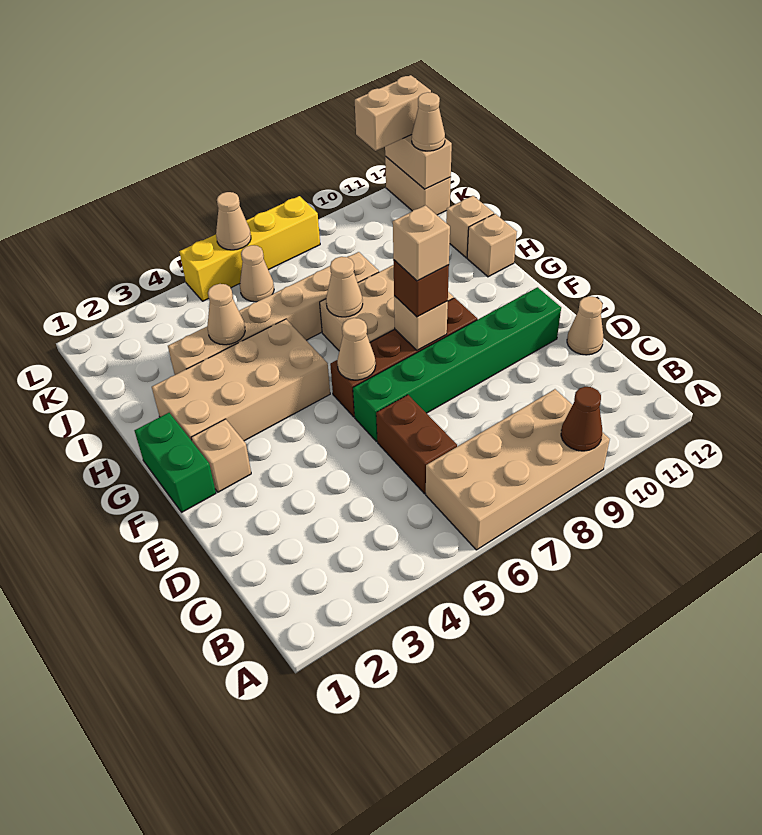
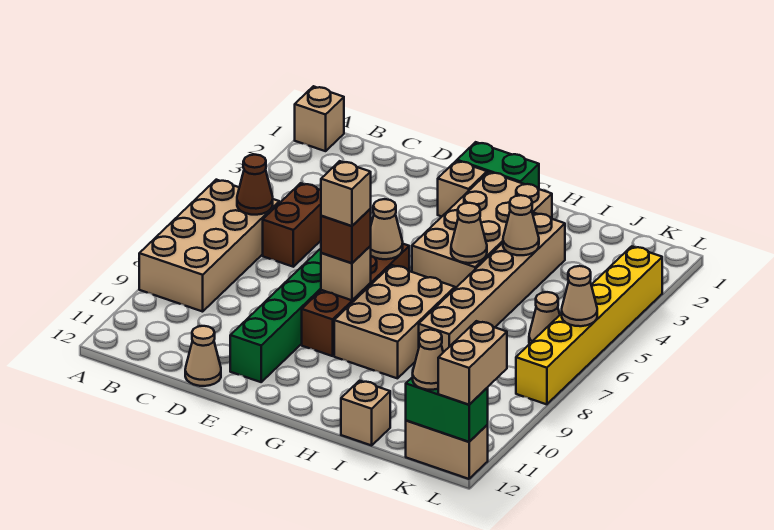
brown cone A9 level 2 -> brown cone B6 level 2
brown brick C6:D6 level 1 -> brown brick C5:C6 level 1
tan cone H7 level 2 -> tan cone H5 level 2
tan brick H12 level 1 -> tan brick A1 level 1
tan brick K12:L12 level 2 -> green brick K12:L12 level 2
yellow brick L5:L8 level 1 -> yellow brick L3:L8 level 1

